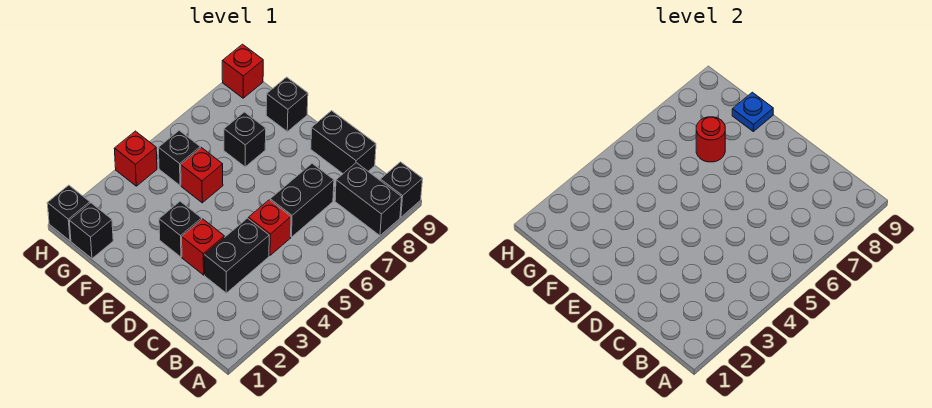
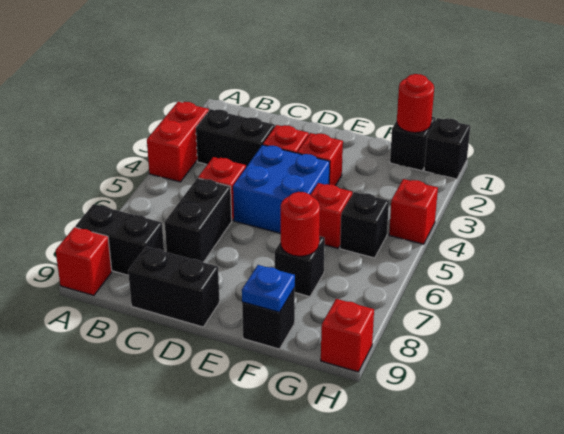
none -> red brick A3:A4 level 1
black brick A9 level 1 -> red brick A9 level 1
black brick C3:C4 level 1 -> black brick B3:C3 level 1
none -> blue brick D4:E5 level 1
black brick E3 level 1 -> red brick E3 level 1
none -> red round brick G1 level 2

